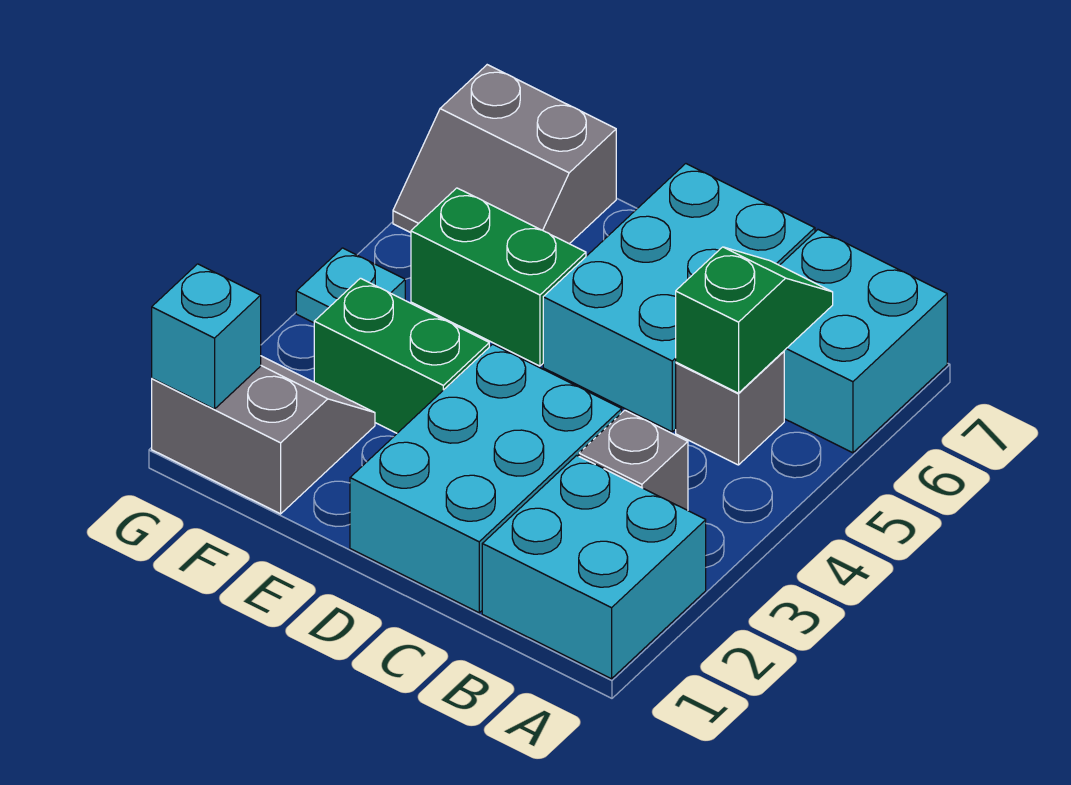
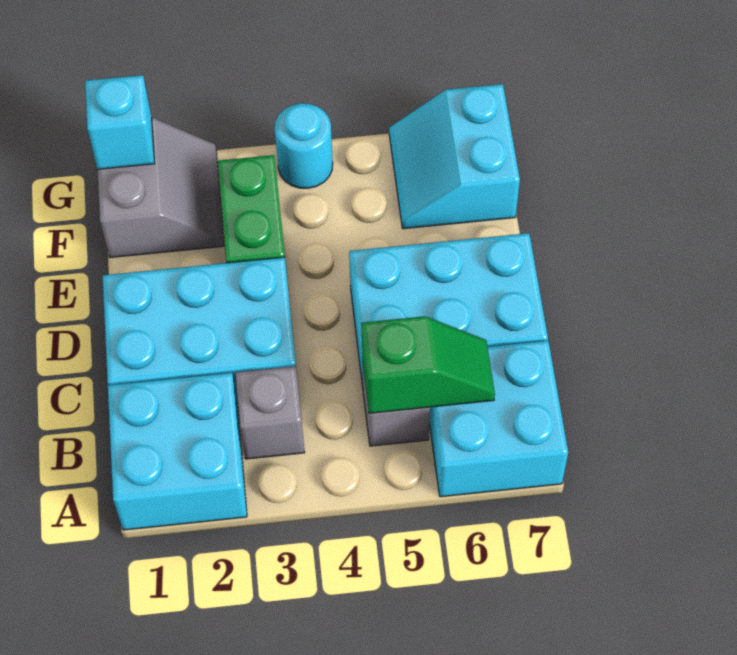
green brick E5:F5 level 1 -> none
grey slope F6:G7 level 1 top 7 -> cyan slope F6:G7 level 1 top 7
cyan plate G4 level 1 -> cyan round brick G4 level 1

